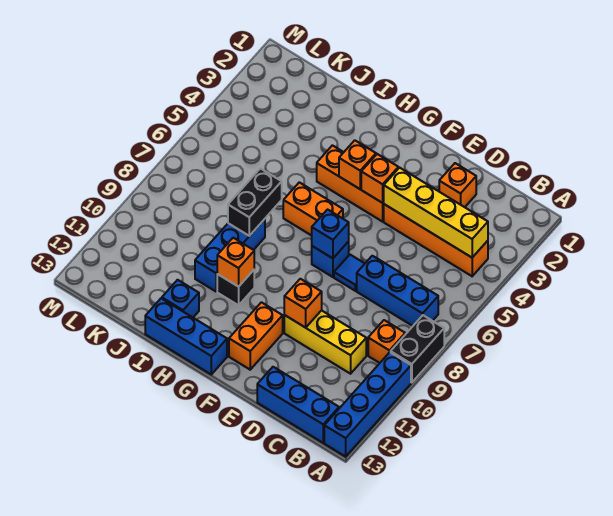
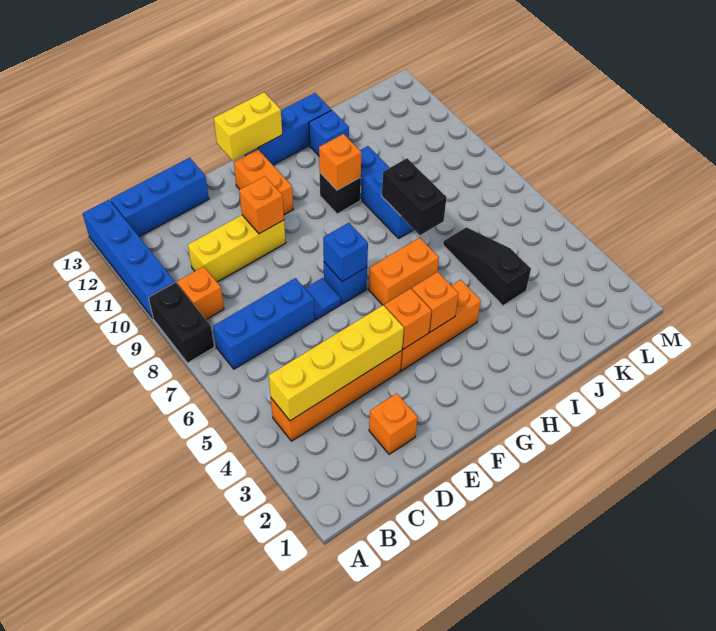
none -> yellow brick F13:G13 level 2
none -> black slope J4:J6 level 1 top 4

